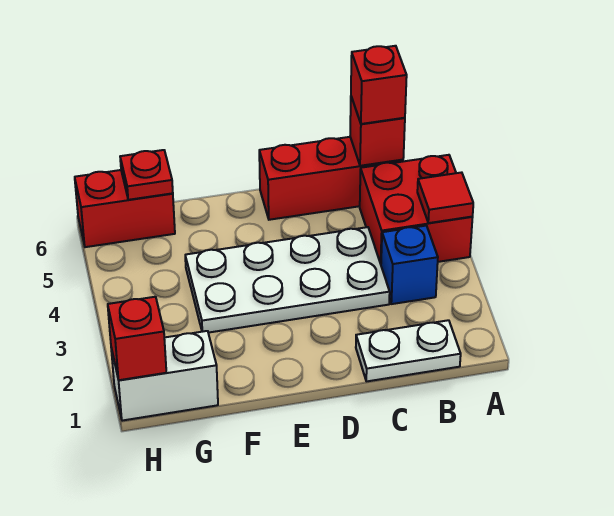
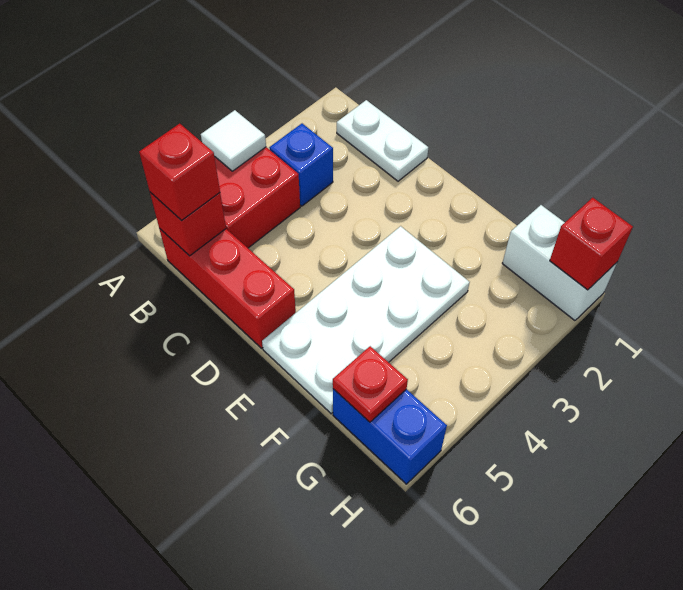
red tile A4 level 2 -> white tile A4 level 2
white plate C3:F4 level 1 -> white plate E3:F6 level 1
red brick G6:H6 level 1 -> blue brick G6:H6 level 1

